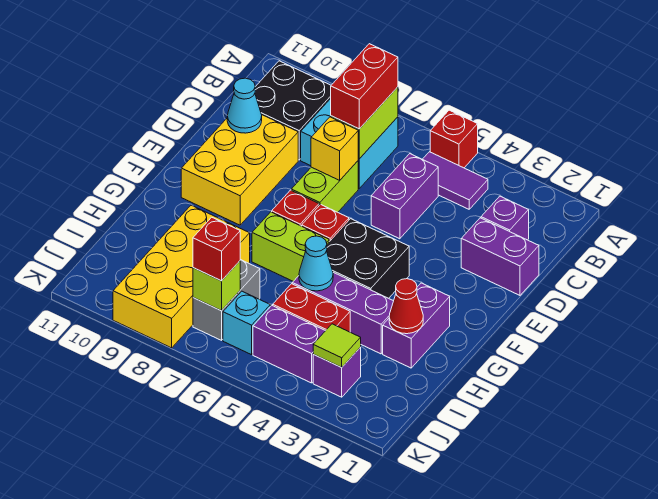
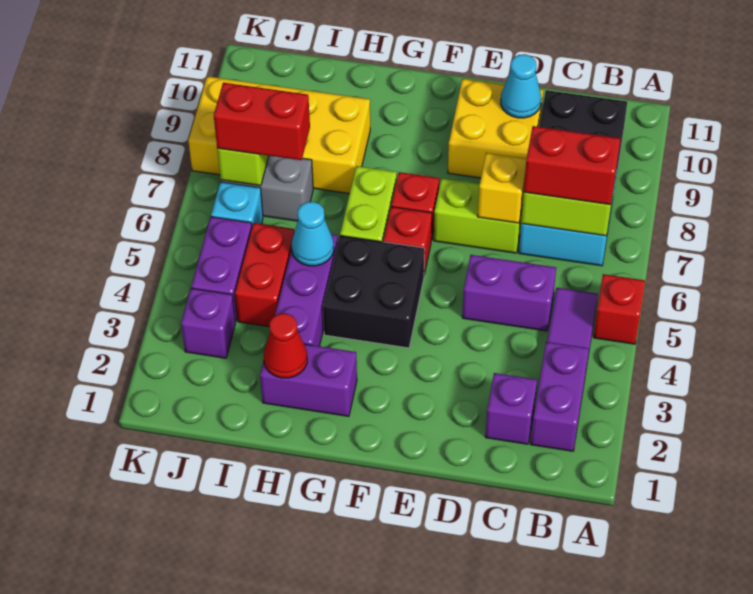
purple brick D1:D2 level 1 -> purple brick B2:B3 level 1
yellow brick D9:F10 level 1 -> yellow brick D9:E10 level 1
lime tile J3 level 2 -> none
red brick J7 level 3 -> red brick I7:J7 level 3

